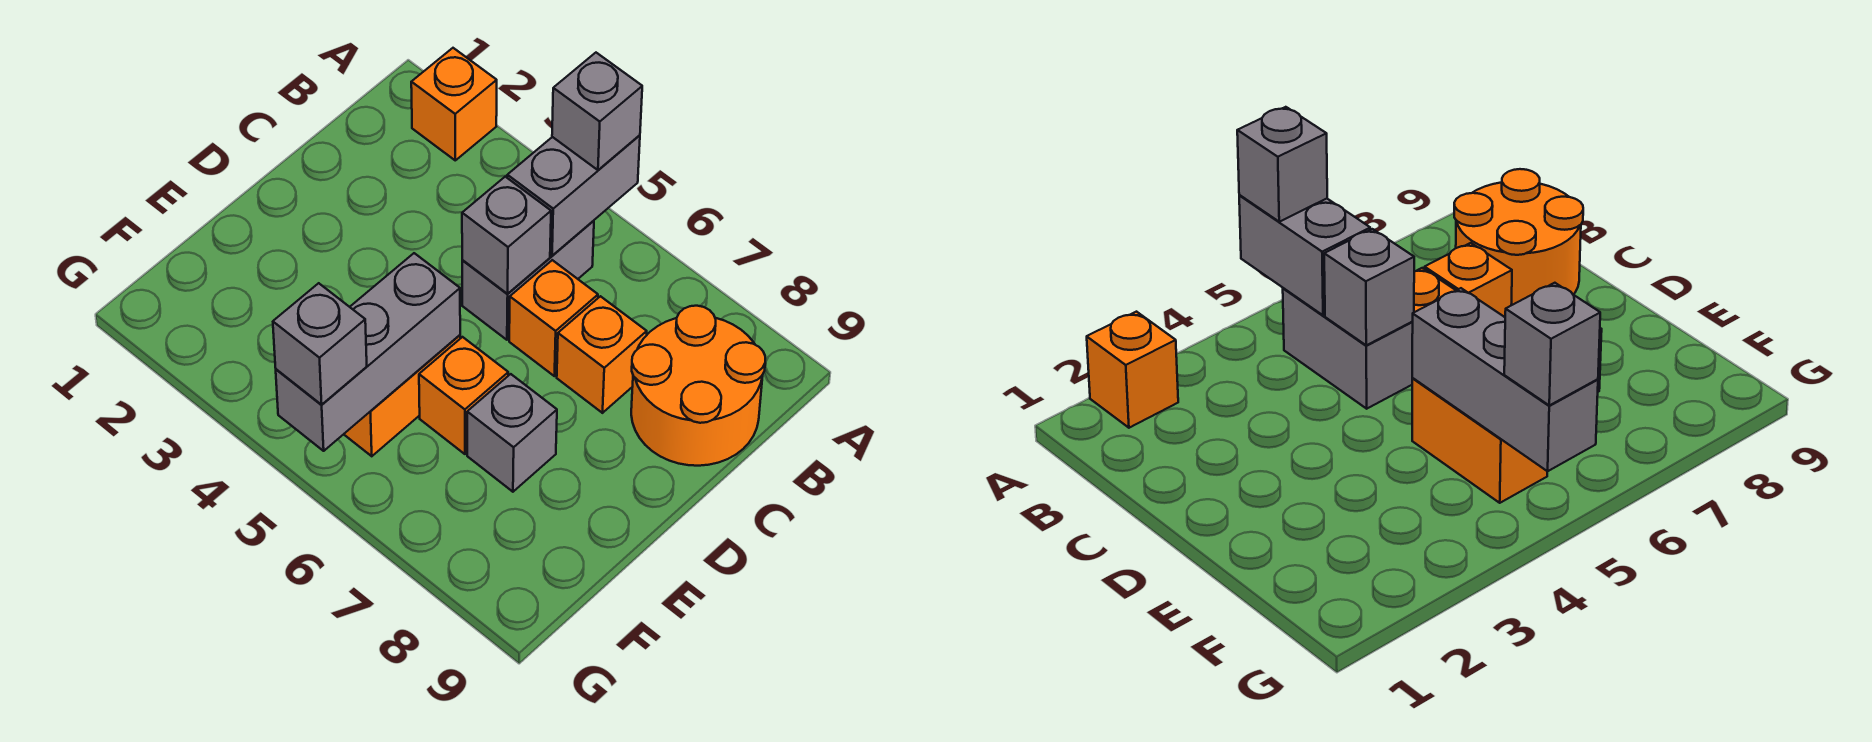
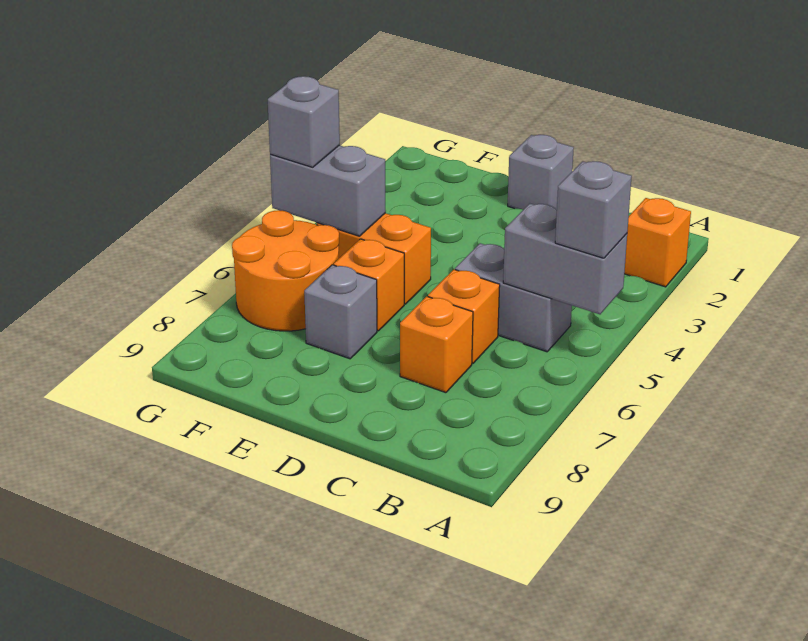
orange round brick B8:C9 level 1 -> orange round brick F6:G7 level 1
grey brick C5 level 2 -> grey brick D1 level 1
grey brick E5:G5 level 2 -> grey brick F5:G5 level 2

